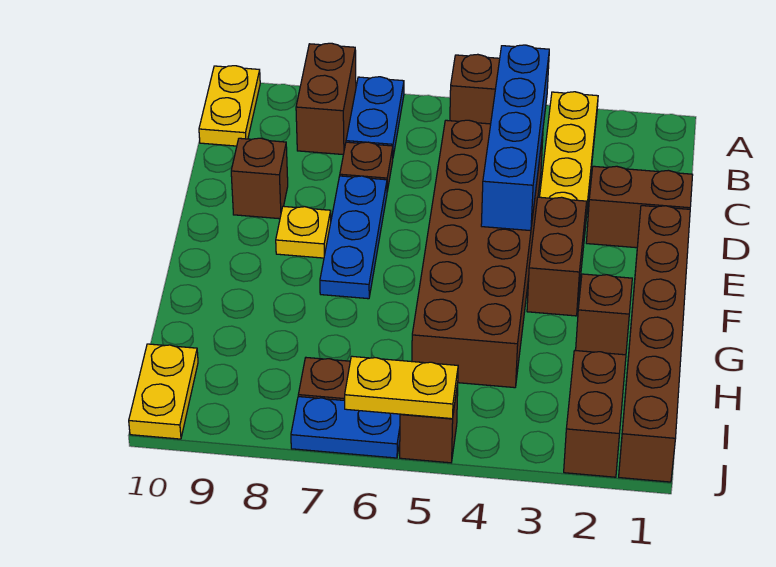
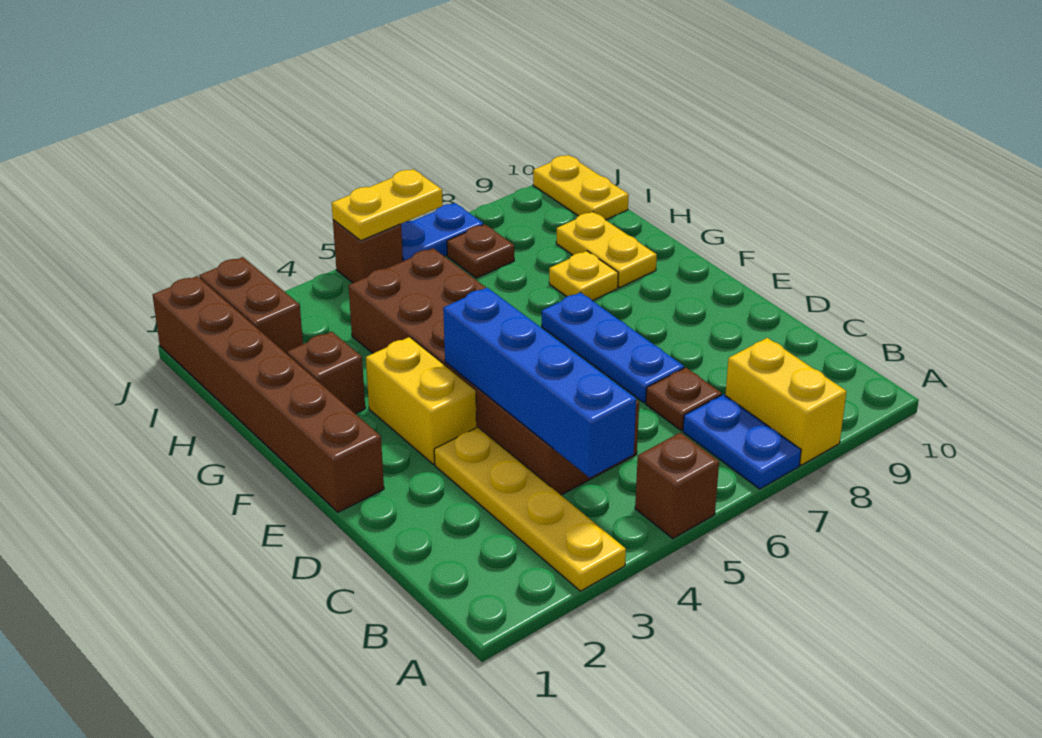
brown brick A8:B8 level 1 -> yellow brick A8:B8 level 1
yellow plate A10:B10 level 1 -> yellow plate G9:H9 level 1
brown brick D1:D2 level 1 -> none
brown brick D9 level 1 -> none
brown brick E3:F3 level 1 -> yellow brick E3:F3 level 1
yellow plate E8 level 1 -> yellow plate G8 level 1

